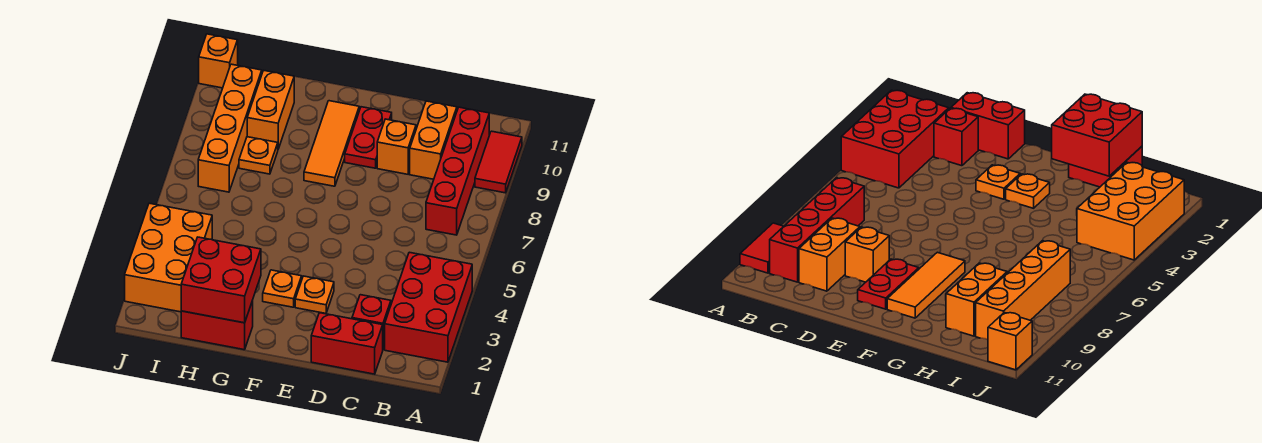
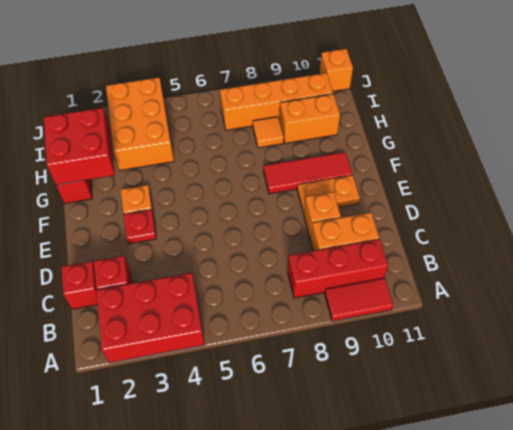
red brick B7:B10 level 1 -> red brick B8:B10 level 1
red brick C1:D1 level 1 -> red brick C1 level 1
orange plate E3 level 1 -> red plate E3 level 1
red plate E9:E10 level 1 -> orange plate E9:E10 level 1
orange tile F8:F10 level 1 -> red tile F8:F10 level 1
orange plate H8 level 1 -> orange tile H8 level 1
orange brick I2:J4 level 1 -> orange brick H3:J4 level 1

